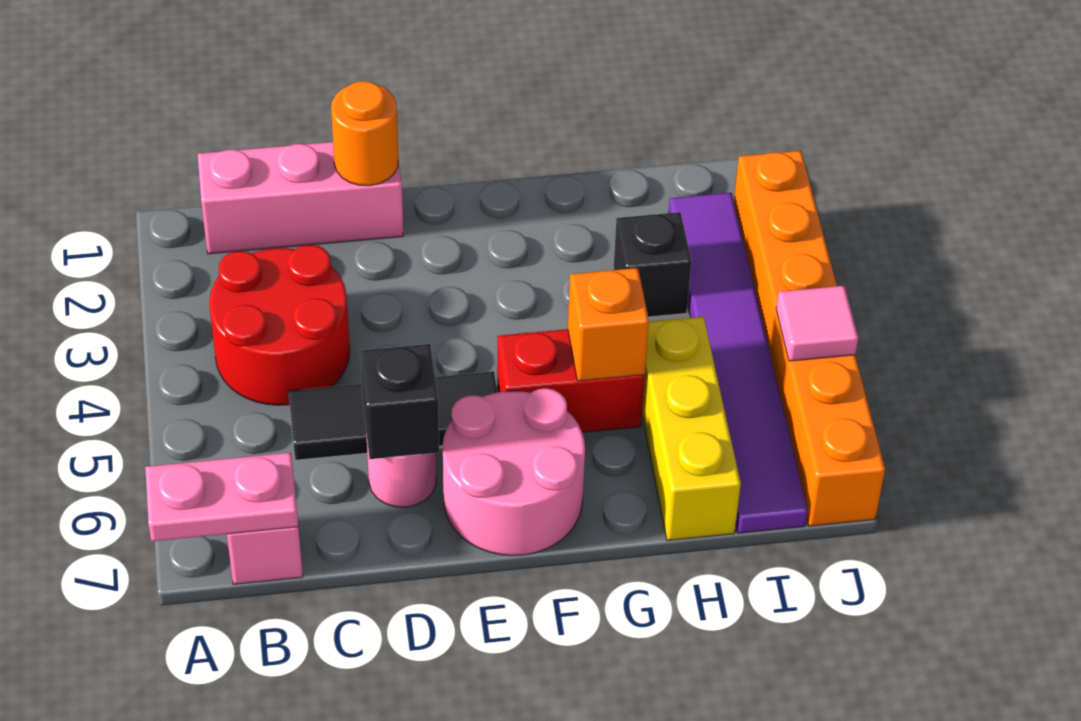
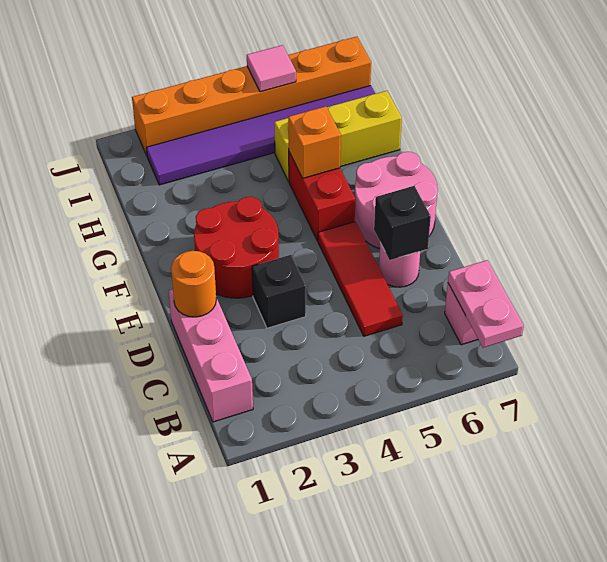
red round brick B3:C4 level 1 -> red round brick E2:F3 level 1
black tile C5:E5 level 1 -> red tile C5:E5 level 1
black brick H3 level 1 -> black brick D3 level 1

